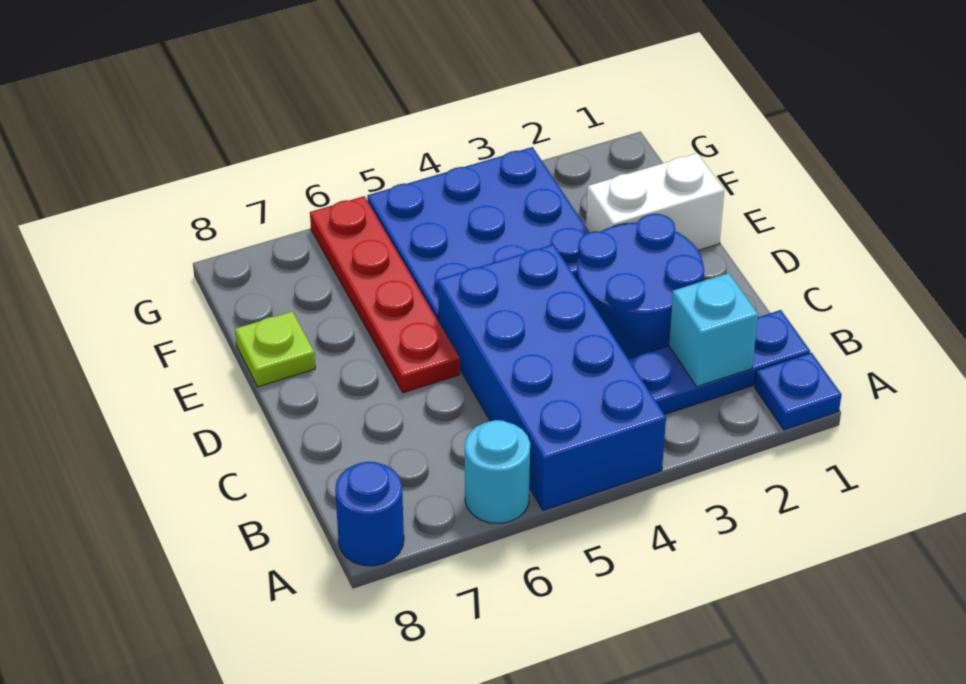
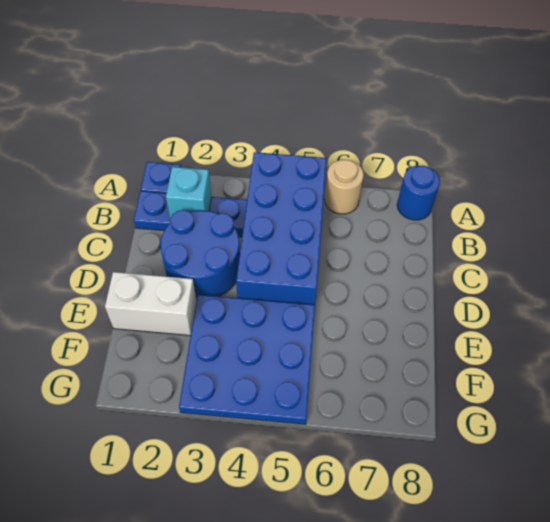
cyan round brick A6 level 1 -> tan round brick A6 level 1
red plate D6:G6 level 1 -> none
lime plate E8 level 1 -> none

